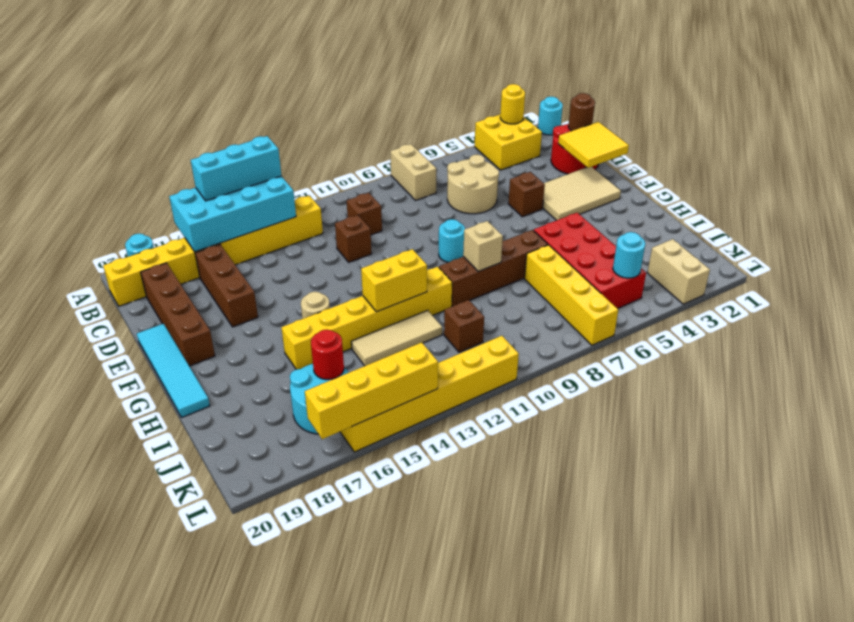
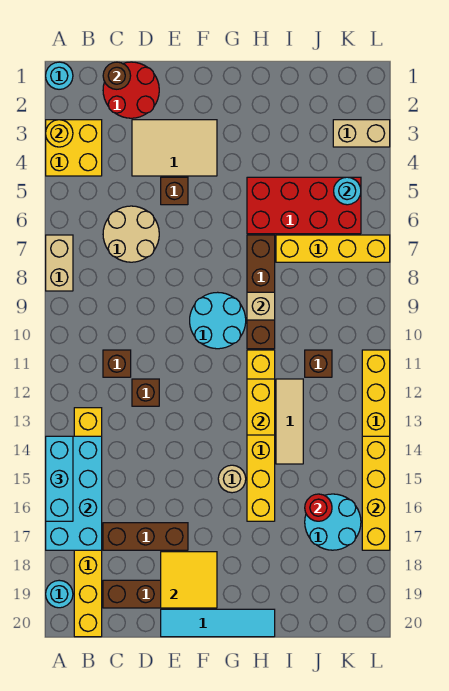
tan brick A8:B8 level 1 -> tan brick A7:A8 level 1
yellow tile D1:E2 level 2 -> yellow tile E18:F19 level 2
tan tile E2:F4 level 1 -> tan tile D3:F4 level 1
cyan round brick F9 level 1 -> cyan round brick F9:G10 level 1

